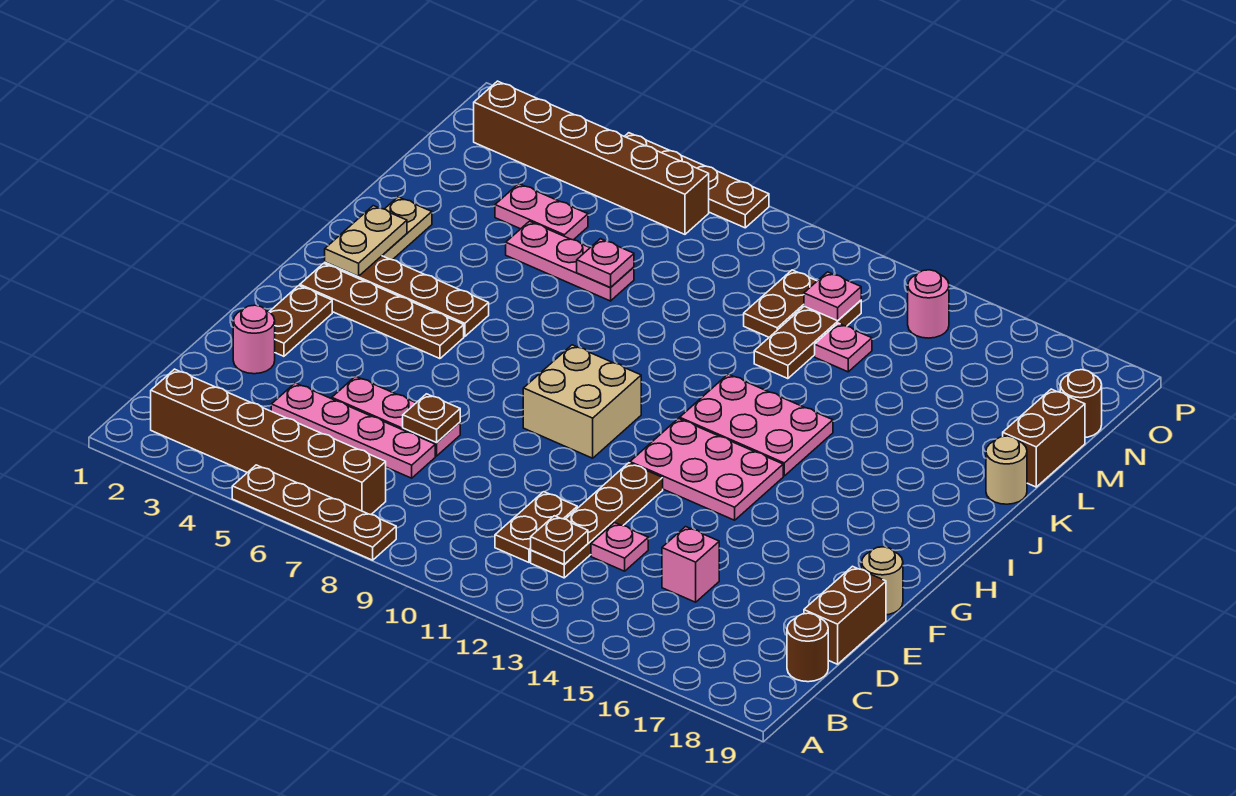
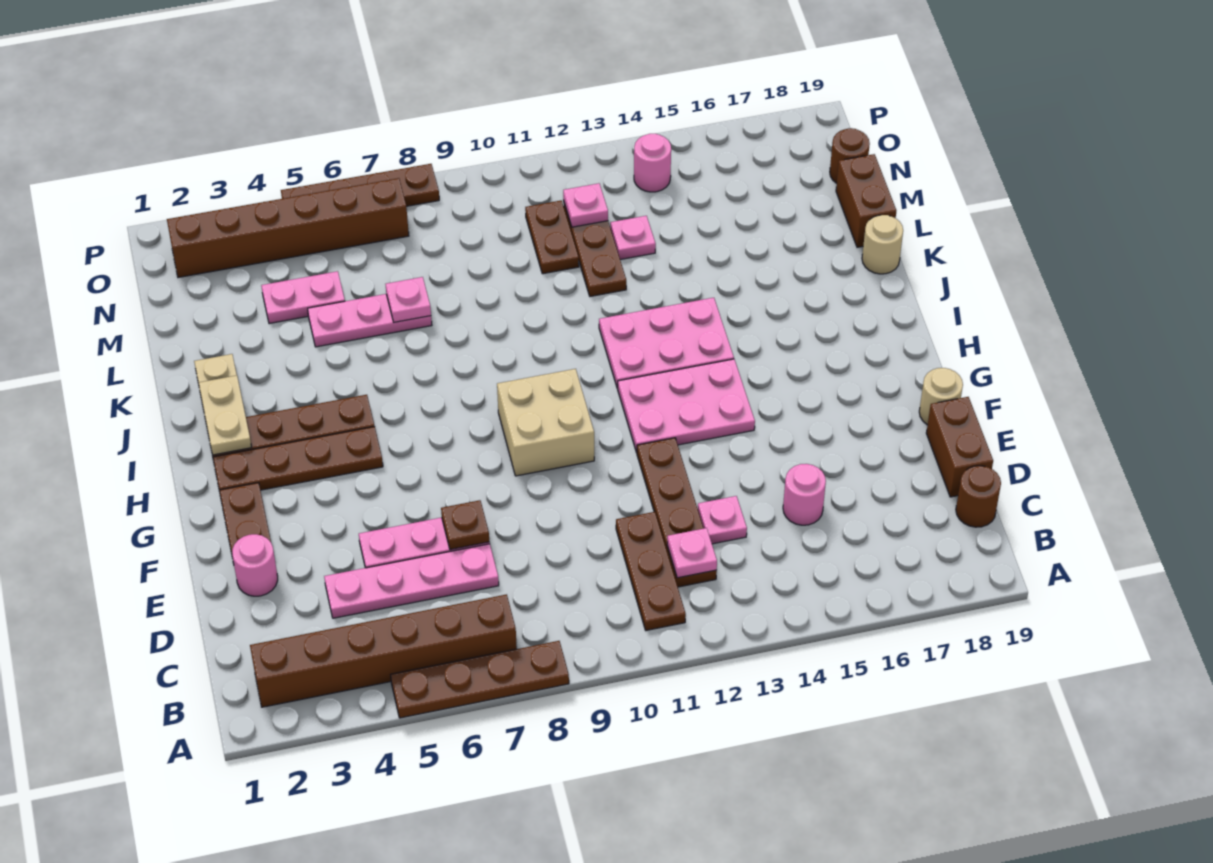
brown plate C11:D11 level 1 -> brown plate B11:D11 level 1
brown plate C12 level 2 -> pink plate C12 level 2
pink brick D15 level 1 -> pink round brick D15 level 1

